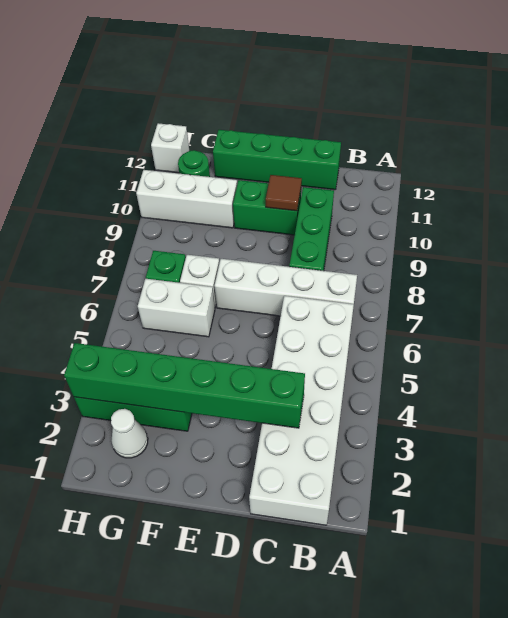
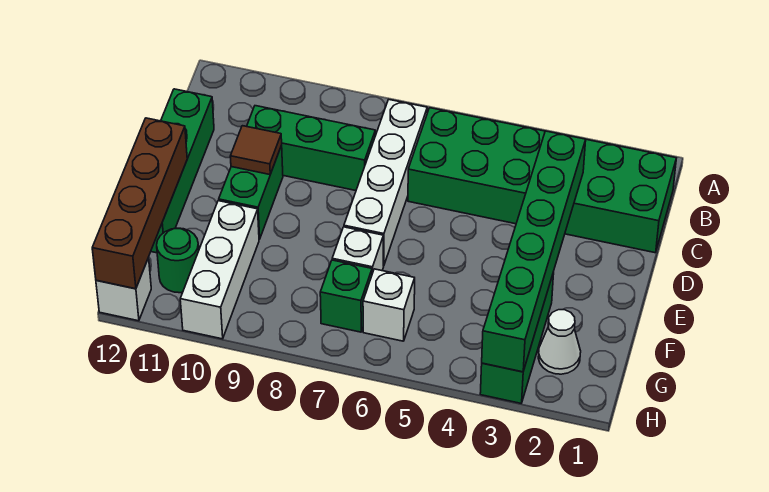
white brick B1:C6 level 1 -> green brick B1:C6 level 1
none -> brown brick E12:H12 level 2
white brick F6:G6 level 1 -> white brick G6 level 1

